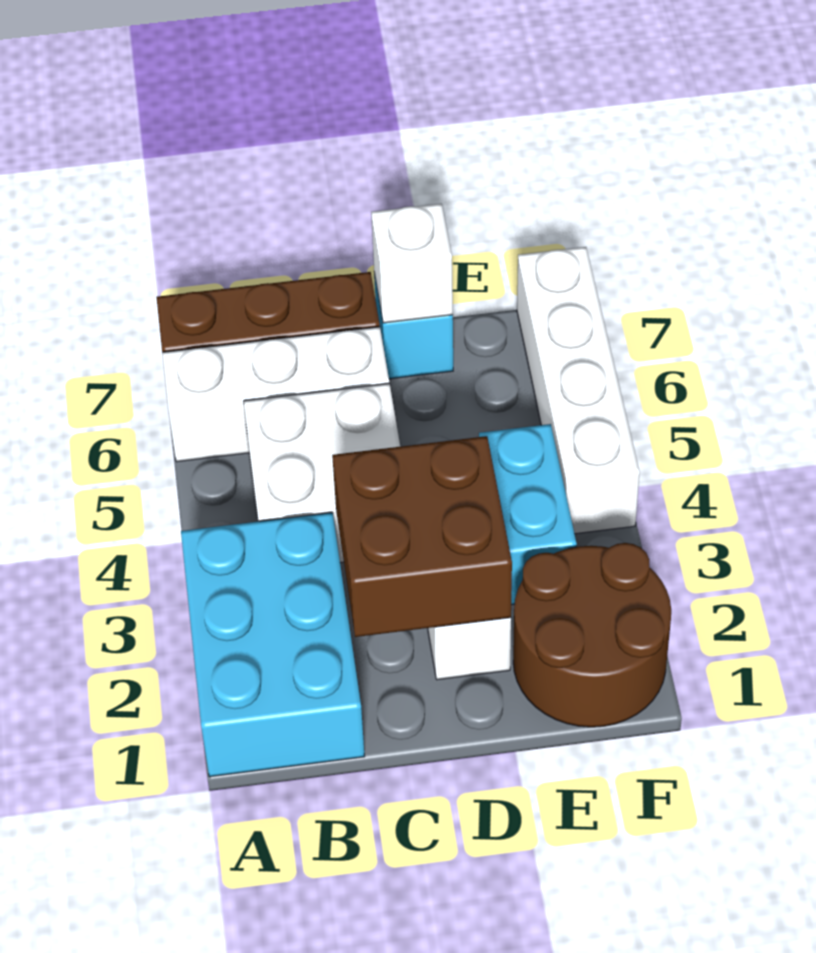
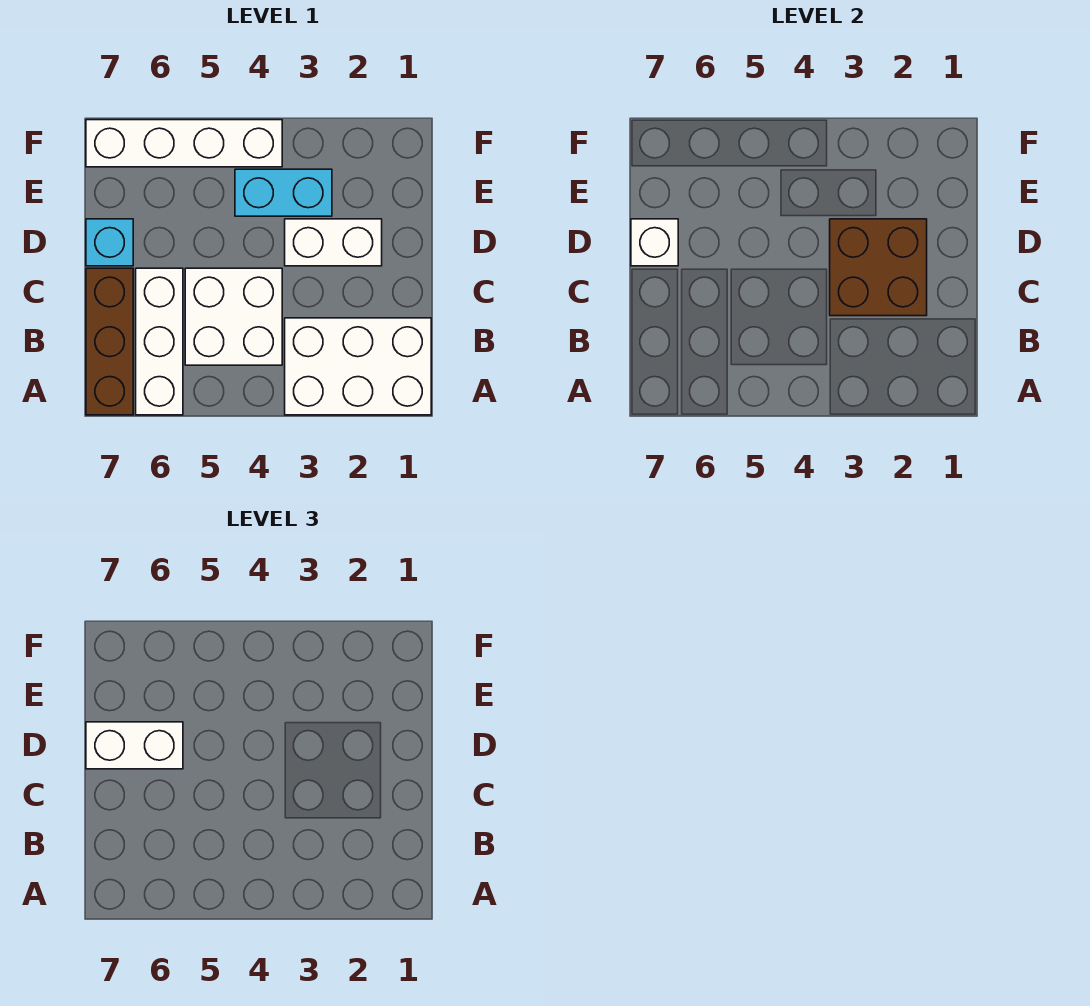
cyan brick A1:B3 level 1 -> white brick A1:B3 level 1
none -> white brick D6:D7 level 3
brown round brick E1:F2 level 1 -> none

